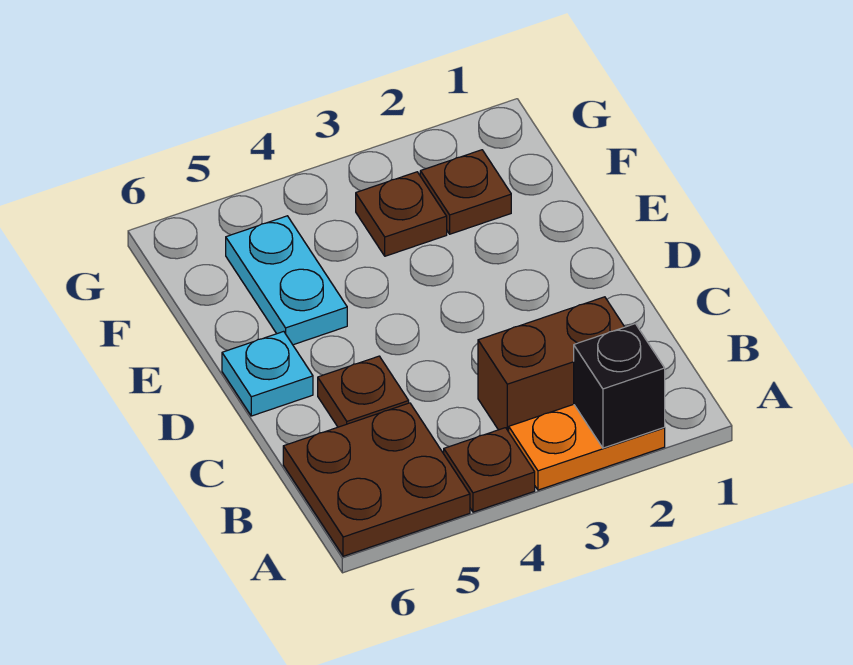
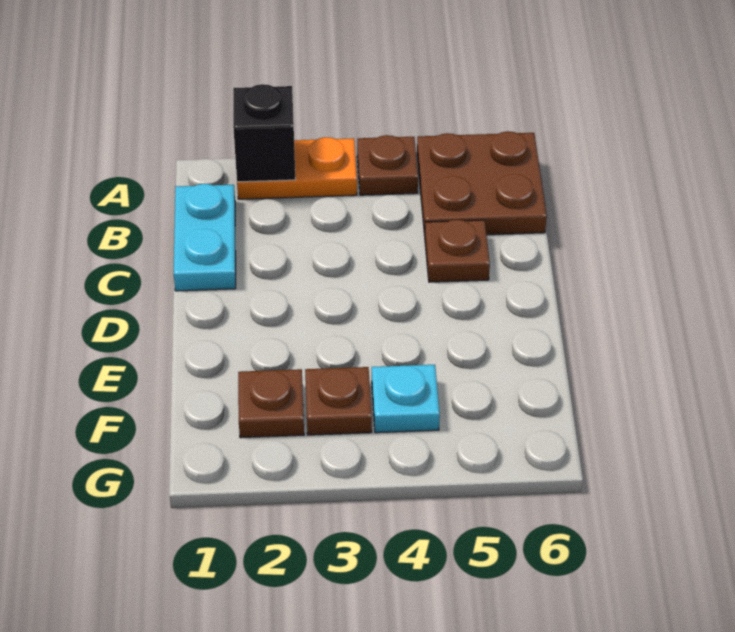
brown brick B2:B3 level 1 -> none
cyan plate D6 level 1 -> cyan plate F4 level 1
cyan plate E5:F5 level 1 -> cyan plate B1:C1 level 1

